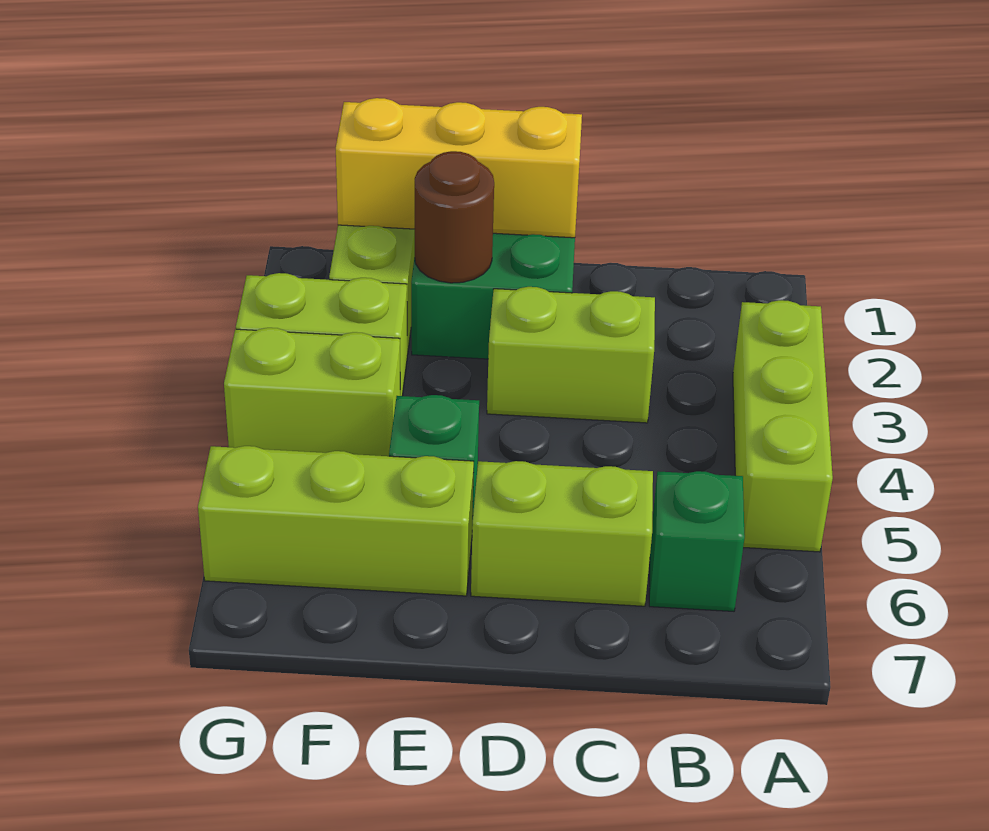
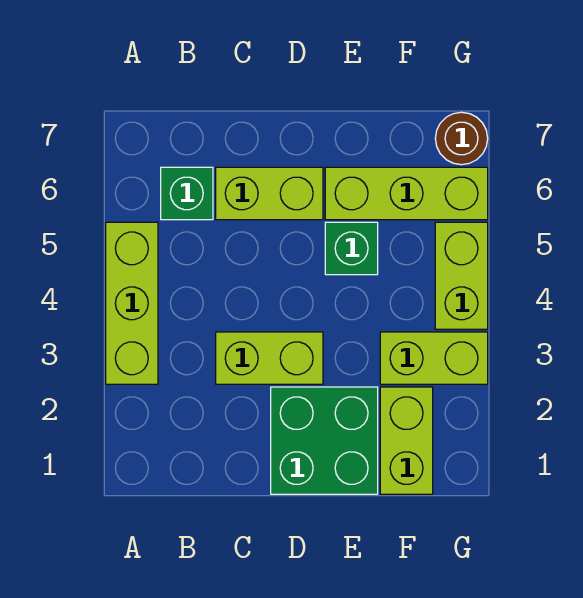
yellow brick D1:F1 level 2 -> none
brown round brick E2 level 2 -> brown round brick G7 level 1
lime brick F4:G4 level 1 -> lime brick G4:G5 level 1

